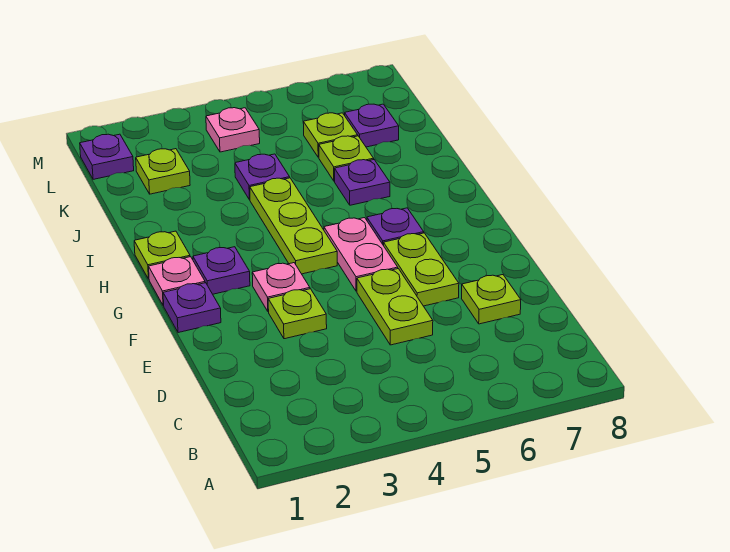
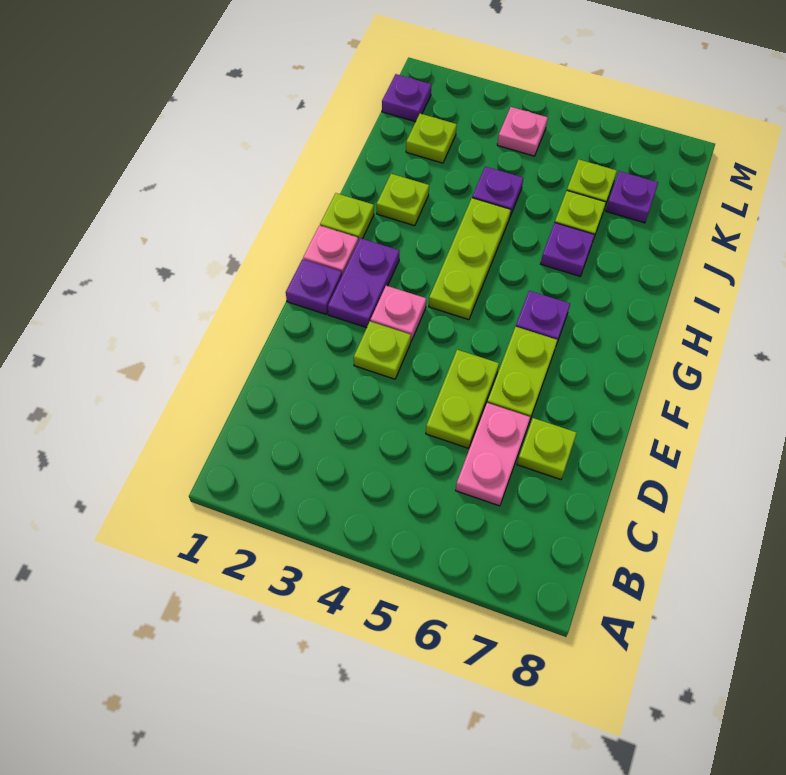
pink plate F5:G5 level 1 -> pink plate C6:D6 level 1
purple plate G2 level 1 -> purple plate F2:G2 level 1
none -> lime plate I2 level 1

